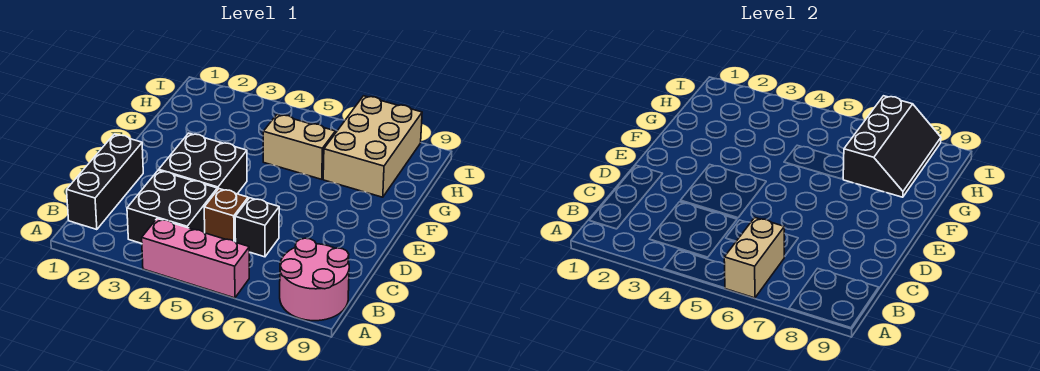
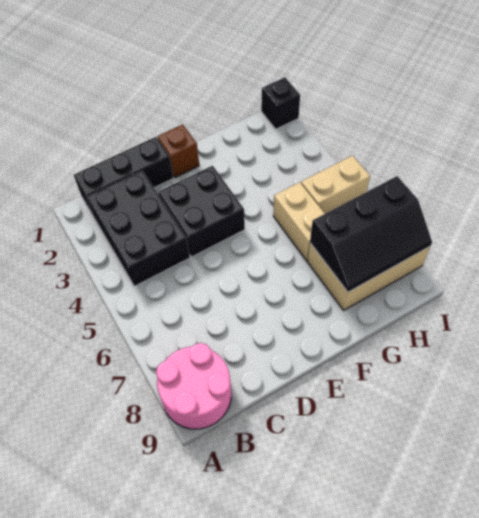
pink brick A4:A6 level 1 -> none
tan brick A6:B6 level 2 -> tan brick H5:I5 level 1
black brick B3:C4 level 1 -> black brick B2:C4 level 1
brown brick C5 level 1 -> brown brick E1 level 1
black brick C6 level 1 -> black brick I1 level 1

